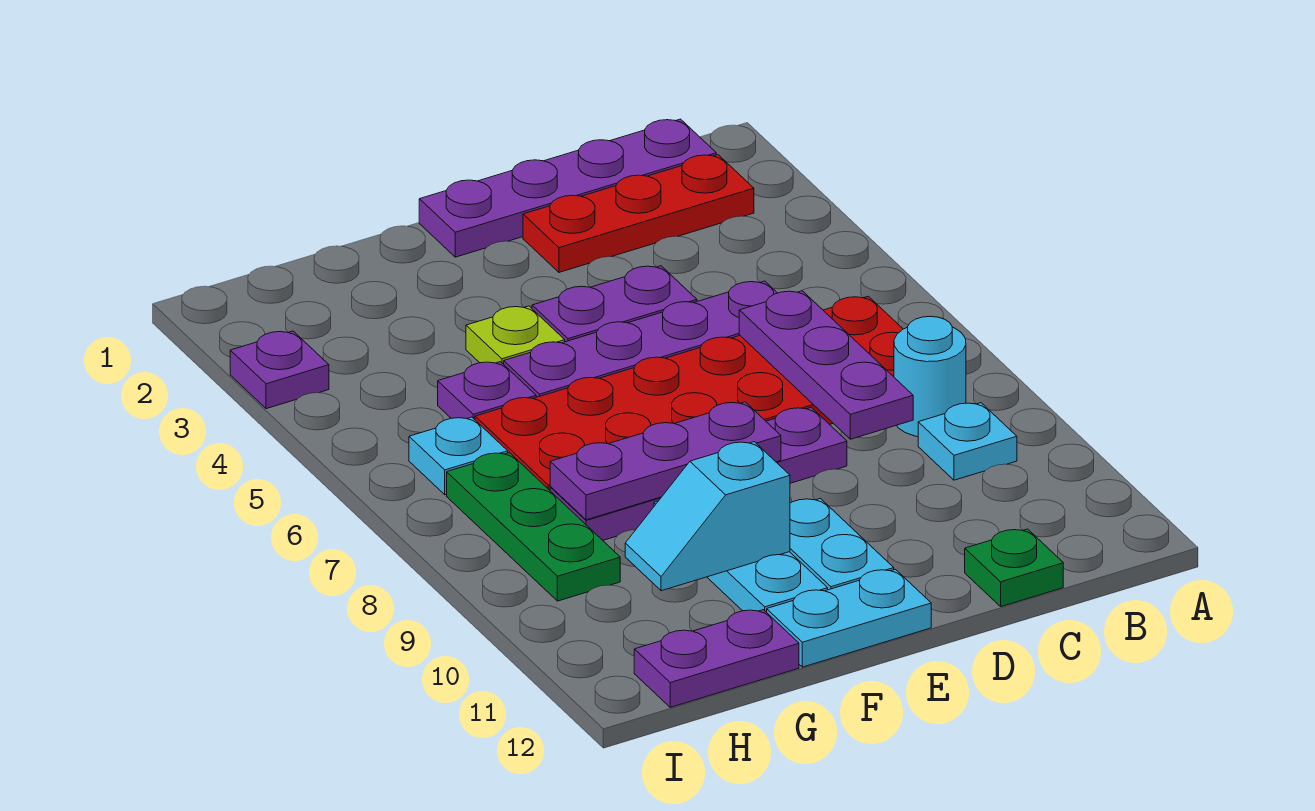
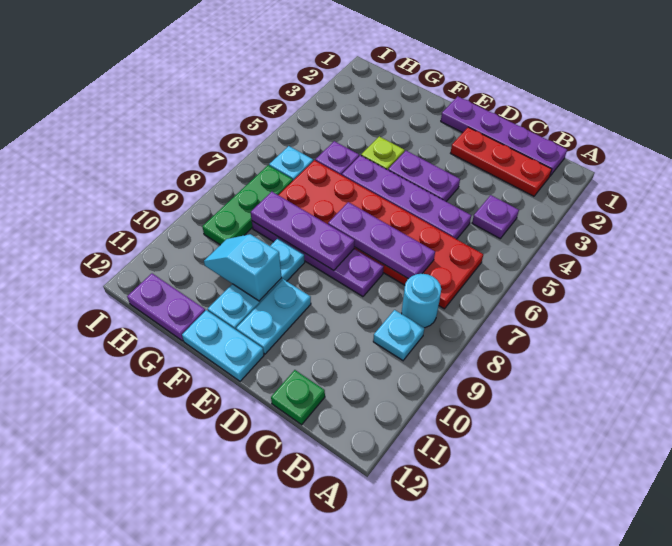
purple plate C6:C8 level 2 -> purple plate C7:E7 level 2
purple plate I3 level 1 -> purple plate B4 level 1

